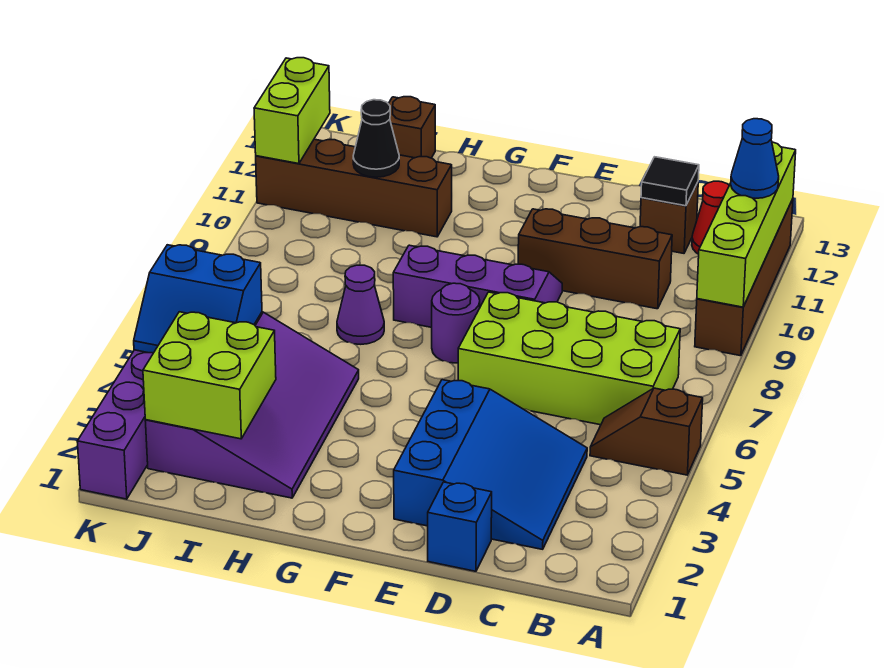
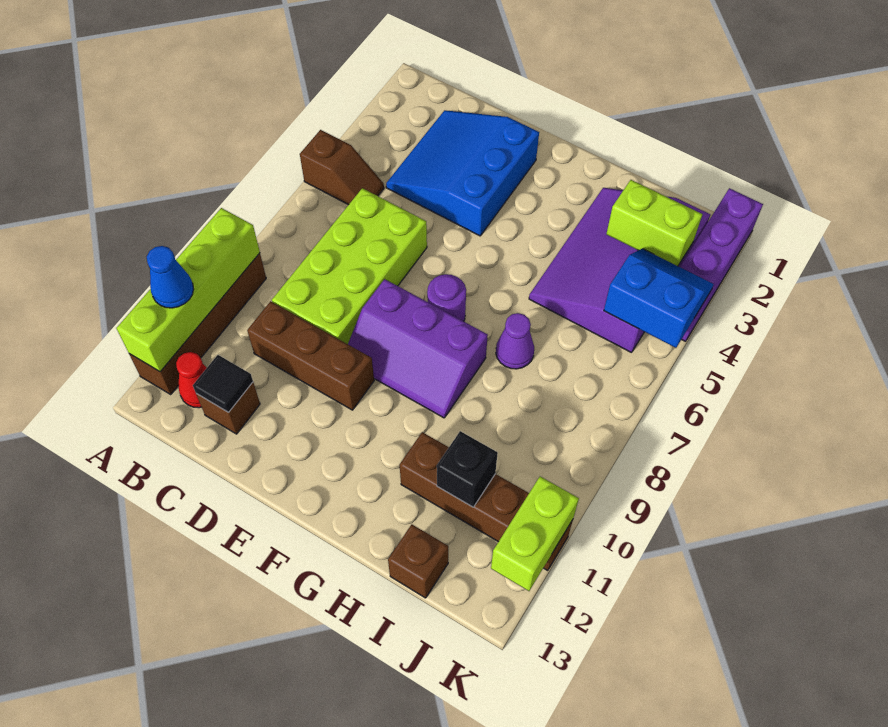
lime brick B6:E7 level 1 -> lime brick C6:D9 level 1
blue brick D1 level 1 -> none
lime brick I2:J3 level 2 -> lime brick I3:J3 level 2
black cone I11 level 2 -> black brick I11 level 2

